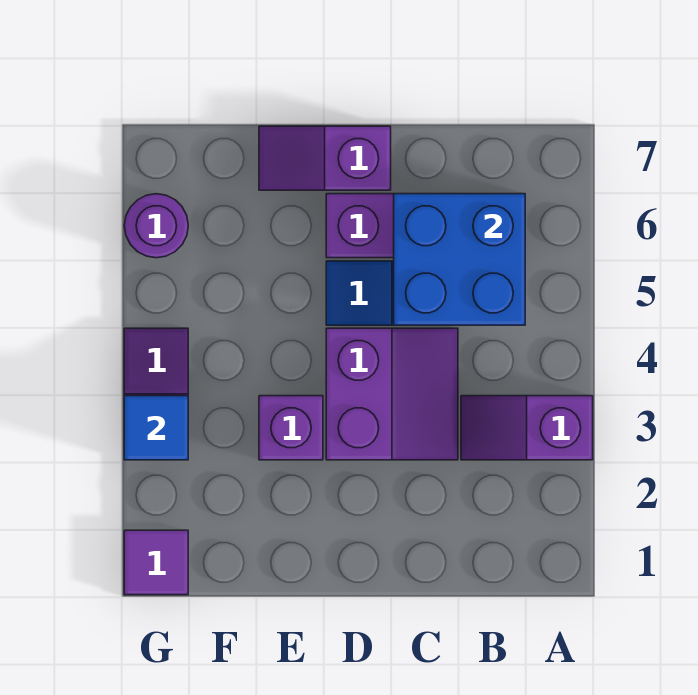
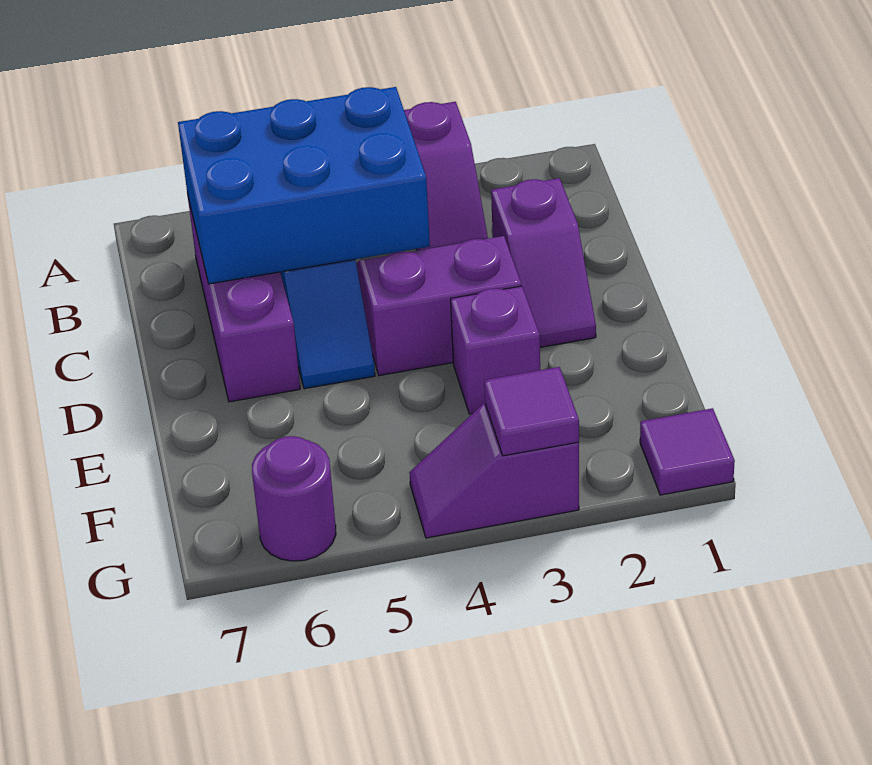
blue brick B5:C6 level 2 -> blue brick B4:C6 level 2
purple slope D7:E7 level 1 top D -> purple slope C2:D2 level 1 top C
blue tile G3 level 2 -> purple tile G3 level 2

